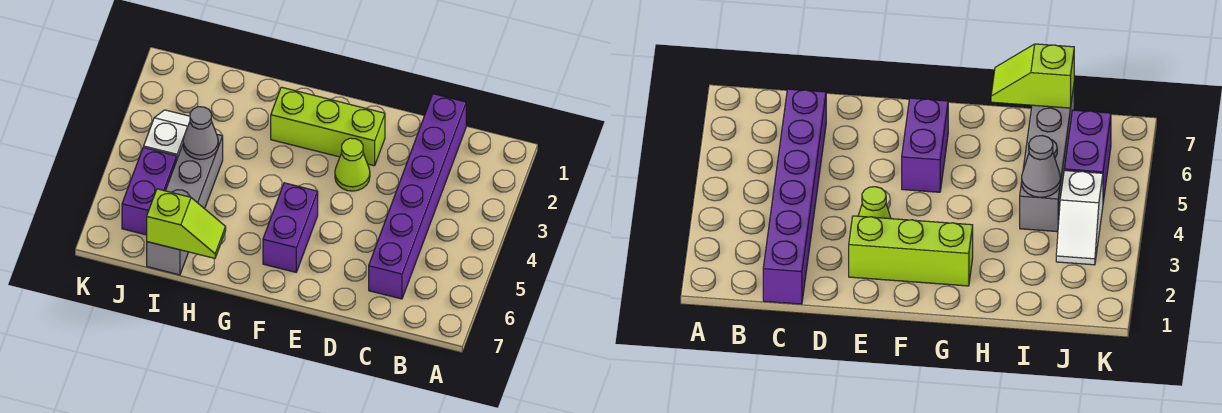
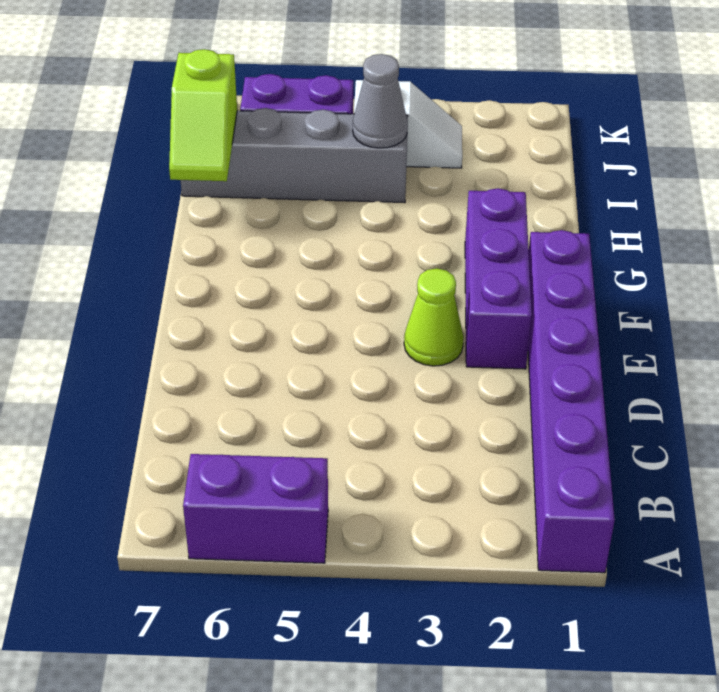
purple brick C1:C6 level 1 -> purple brick A1:F1 level 1
lime brick E2:G2 level 1 -> purple brick E2:G2 level 1
purple brick F5:F6 level 1 -> purple brick A5:A6 level 1

